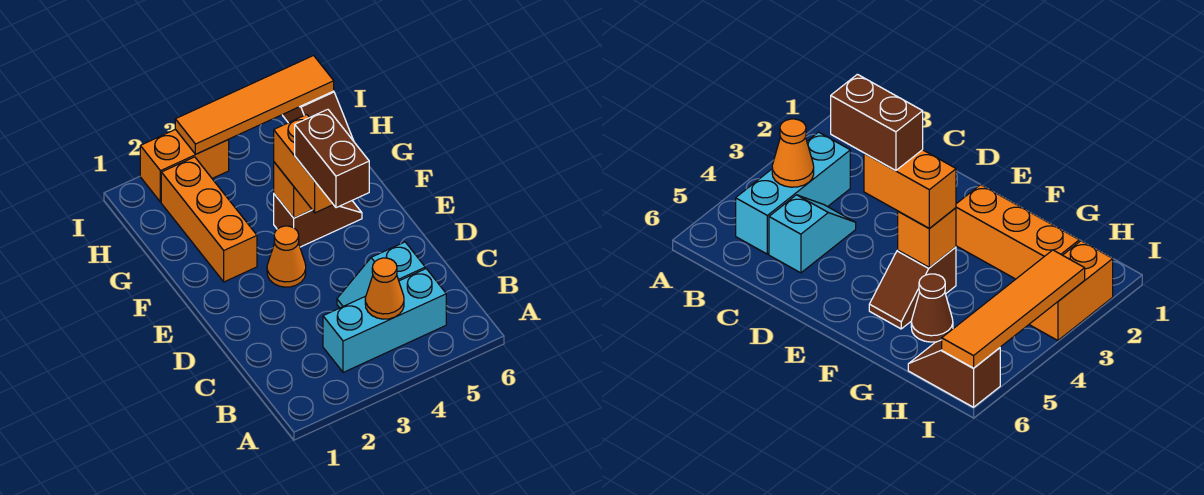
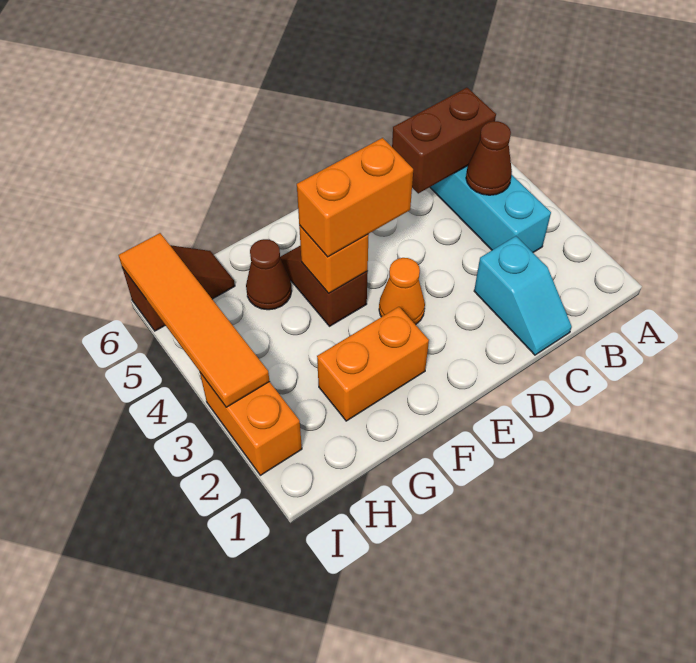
orange cone B4 level 2 -> brown cone B4 level 2
cyan slope C4:C5 level 1 top 5 -> cyan slope C1:C2 level 1 top 2
brown brick D4:E4 level 4 -> brown brick B5:C5 level 2
orange brick F2:H2 level 1 -> orange brick F2:G2 level 1

